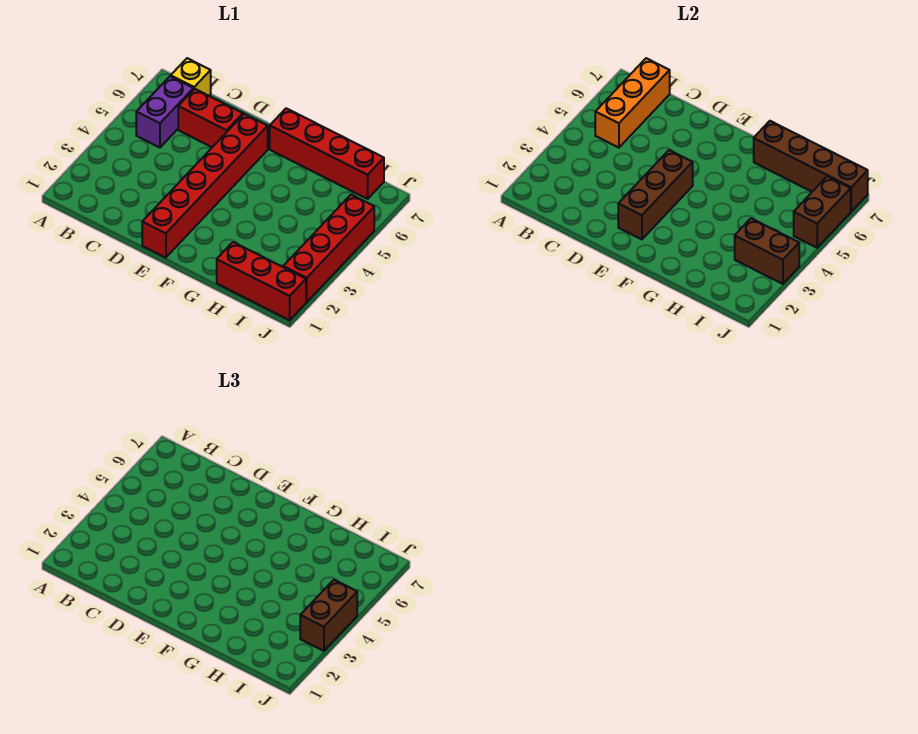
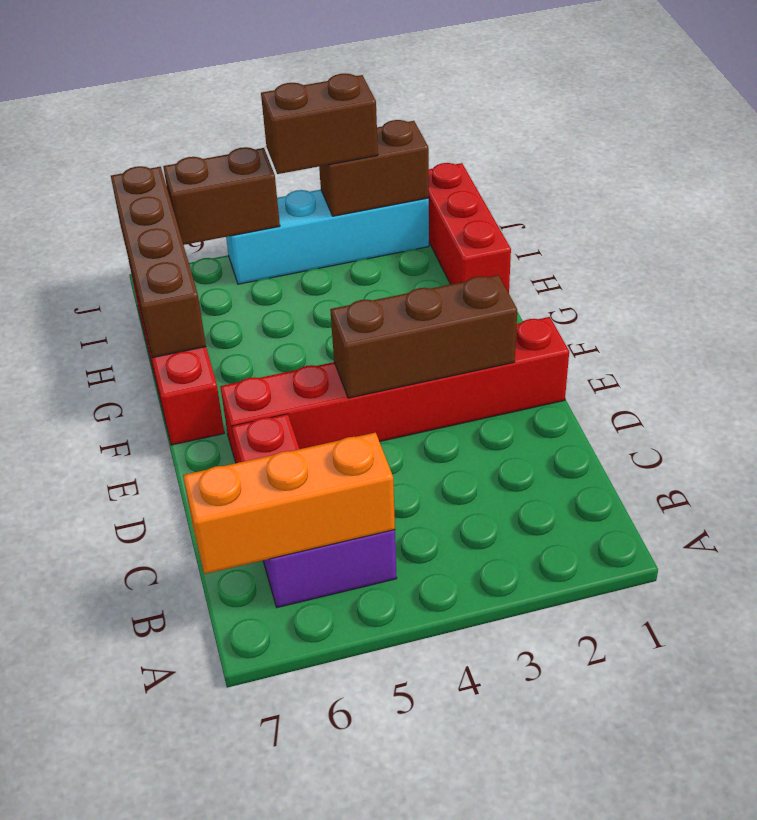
yellow brick B7 level 1 -> none
brown brick I3:J3 level 2 -> brown brick J2:J3 level 2
red brick J2:J5 level 1 -> cyan brick J2:J5 level 1

